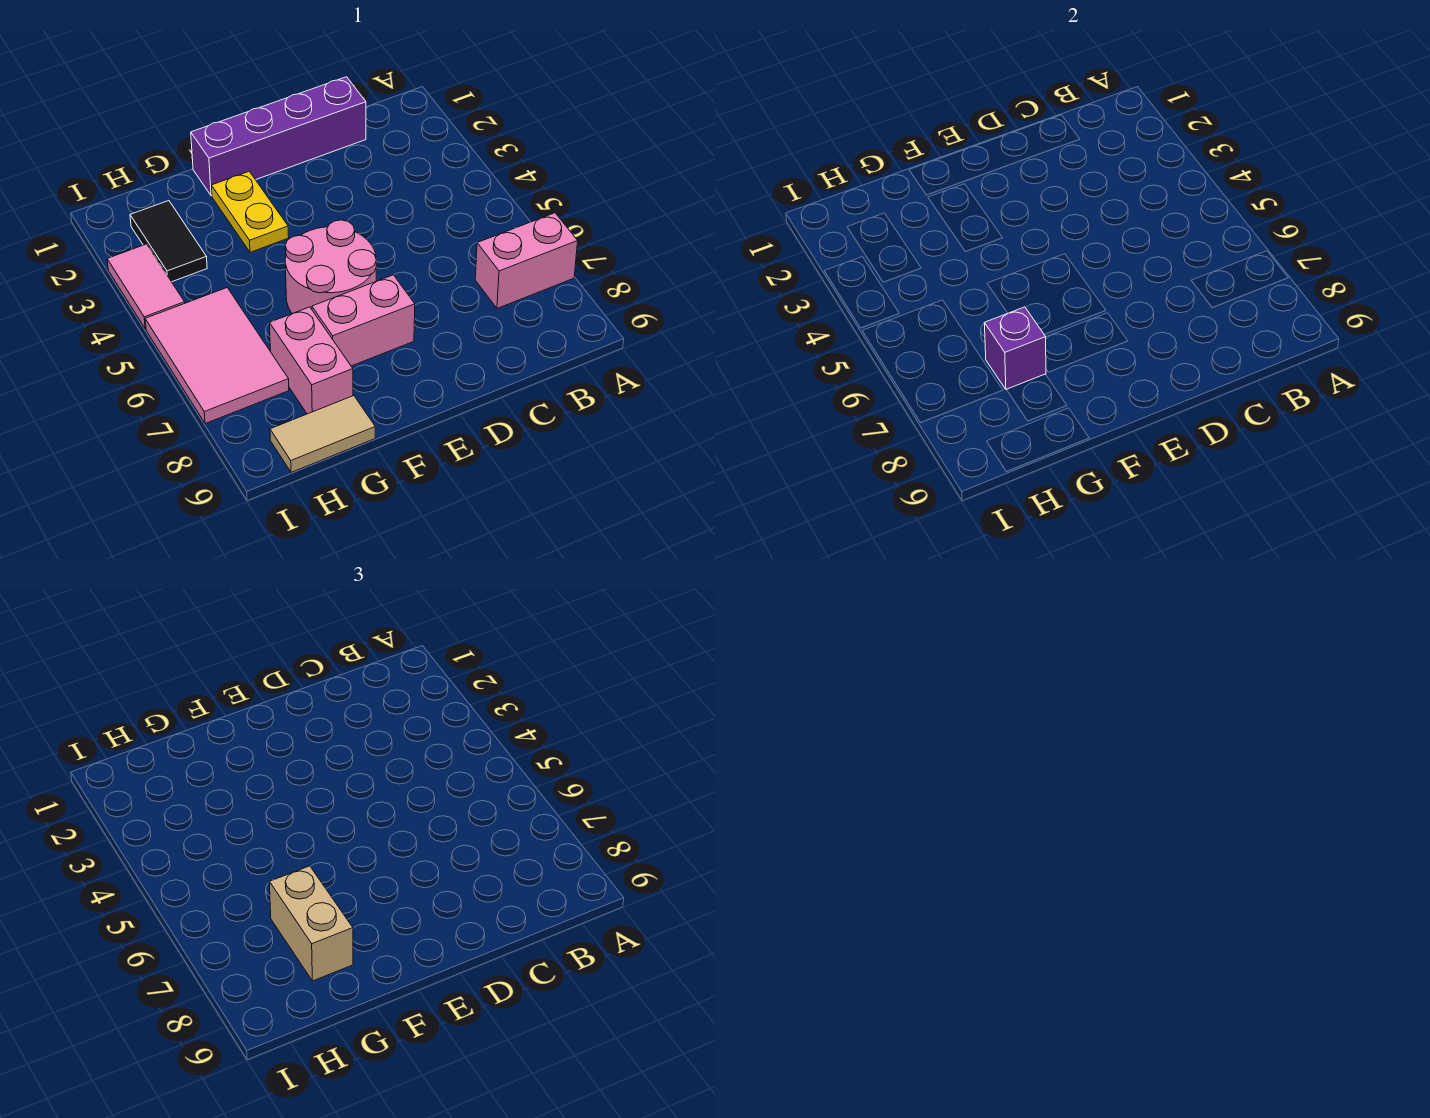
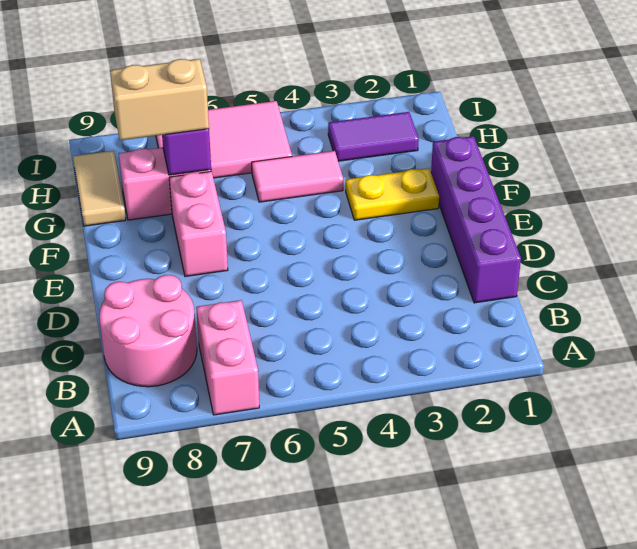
pink round brick E5:F6 level 1 -> pink round brick B8:C9 level 1
black tile H2:H3 level 1 -> purple tile H2:H3 level 1
pink tile I3:I4 level 1 -> pink tile G4:G5 level 1

